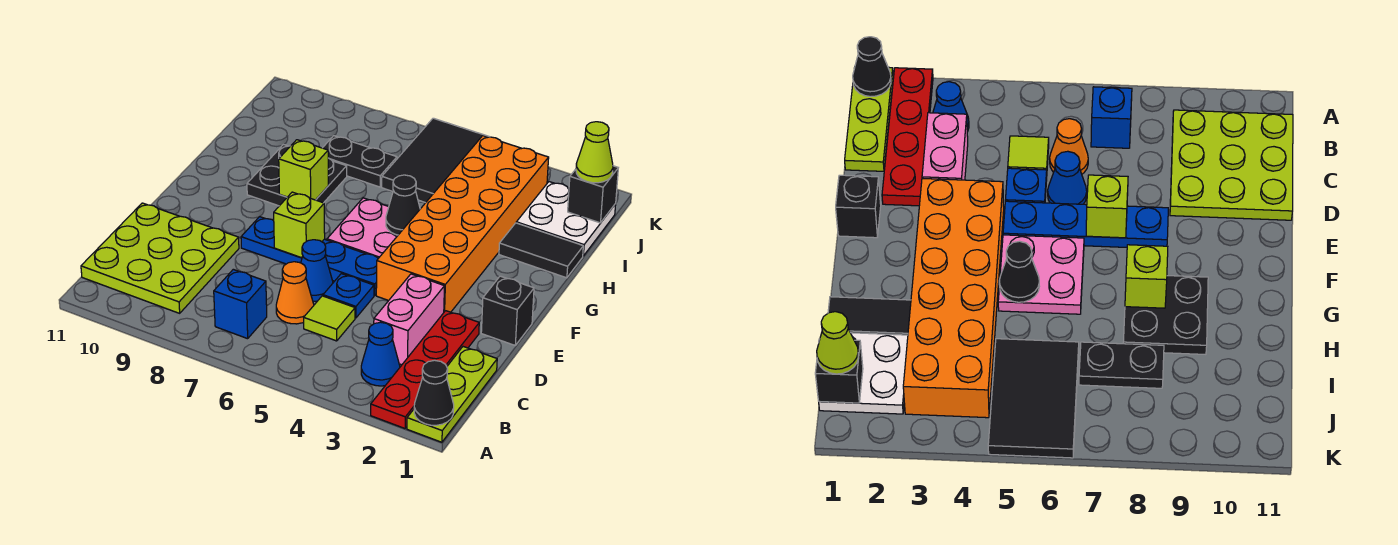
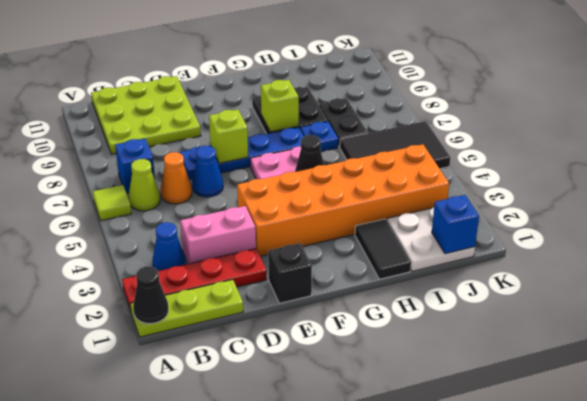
lime tile C5 level 1 -> lime tile A6 level 1
blue plate D5 level 1 -> blue plate H7 level 1
blue plate E5:E8 level 1 -> blue plate D7:G7 level 1
black brick J1 level 2 -> blue brick J1 level 2
lime cone J1 level 3 -> lime cone B6 level 1

